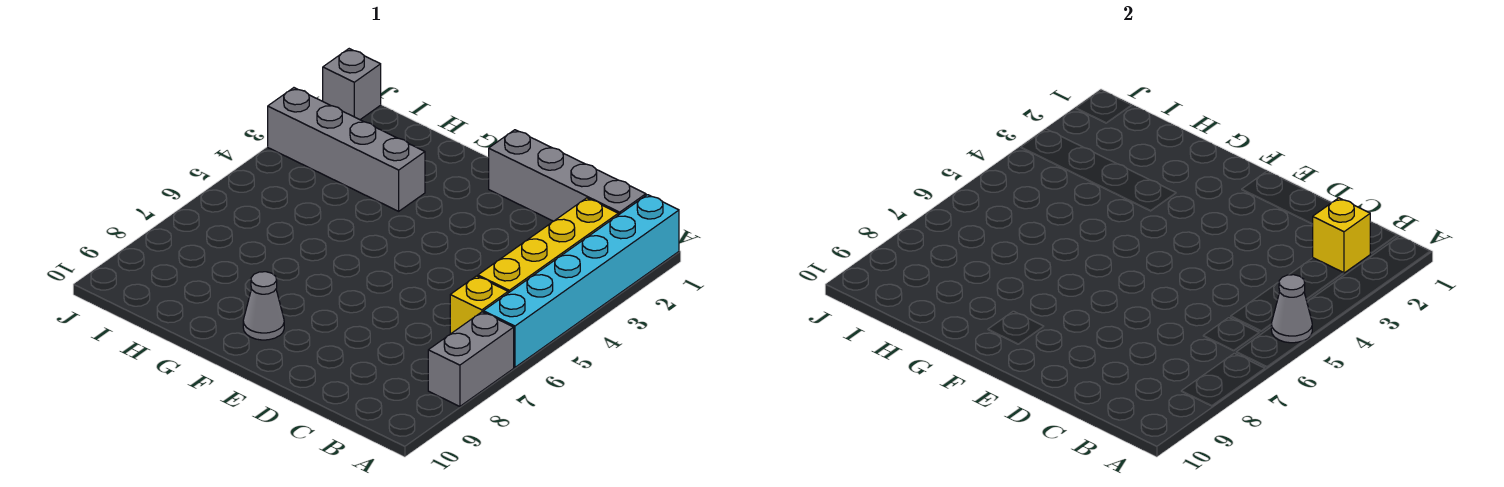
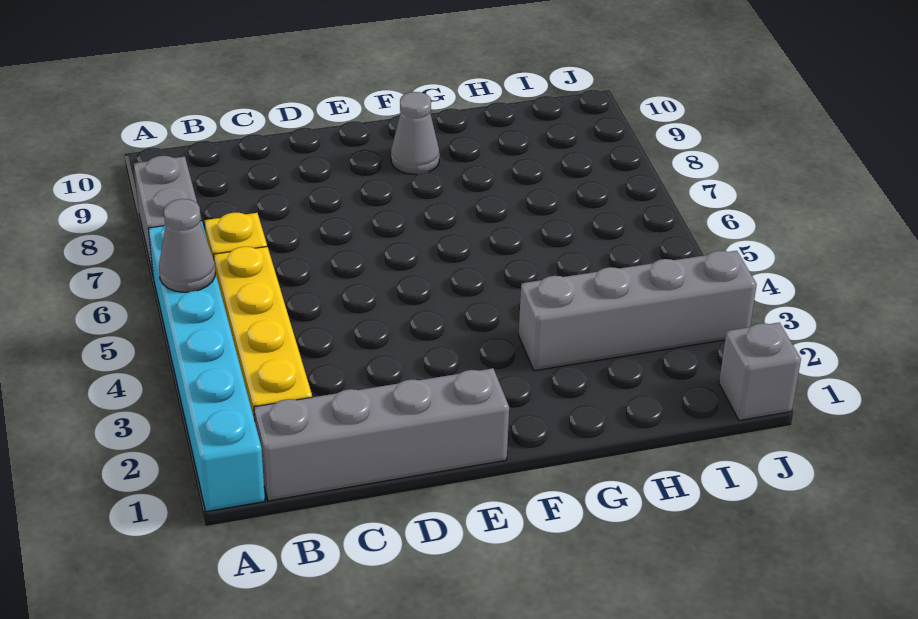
yellow brick B2 level 2 -> none

